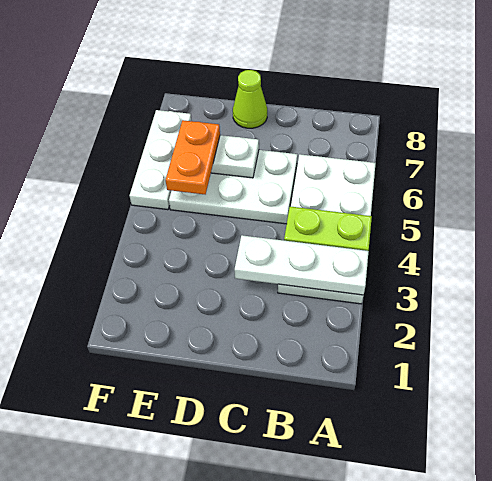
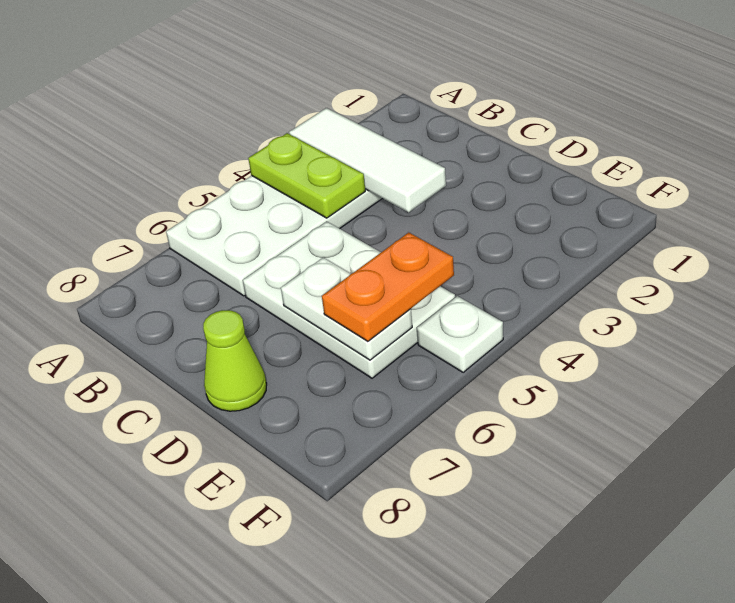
white plate A3:C3 level 2 -> white tile A3:C3 level 2
white plate F5:F7 level 1 -> white plate F5 level 1

